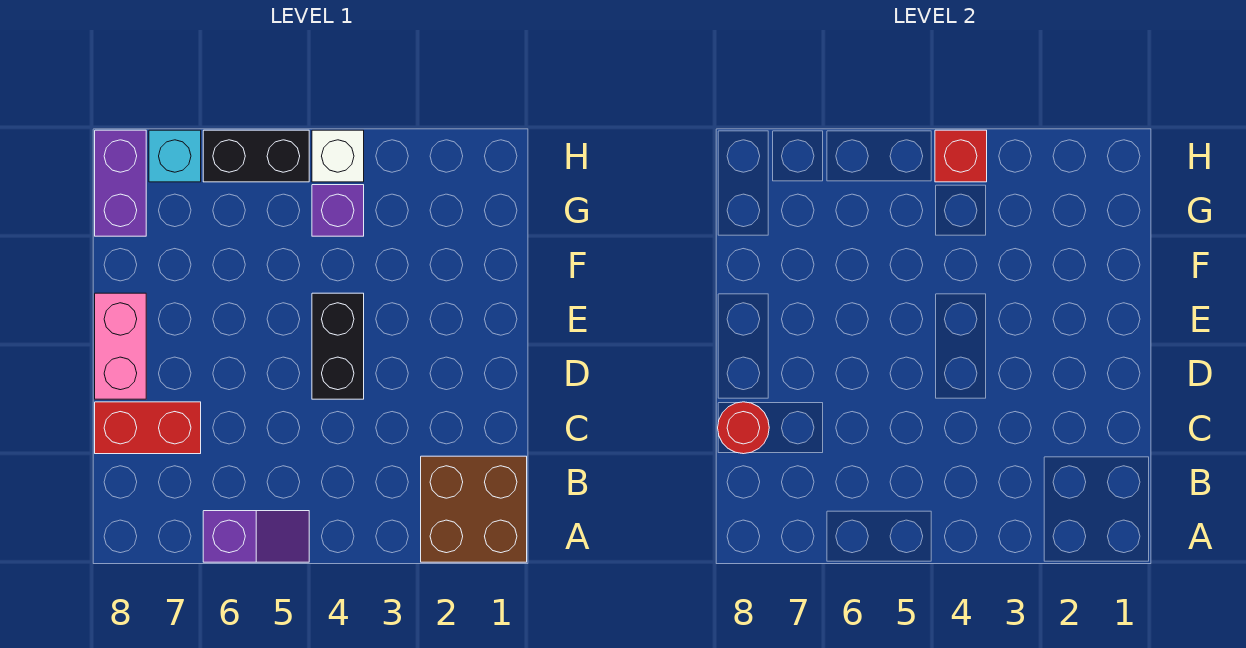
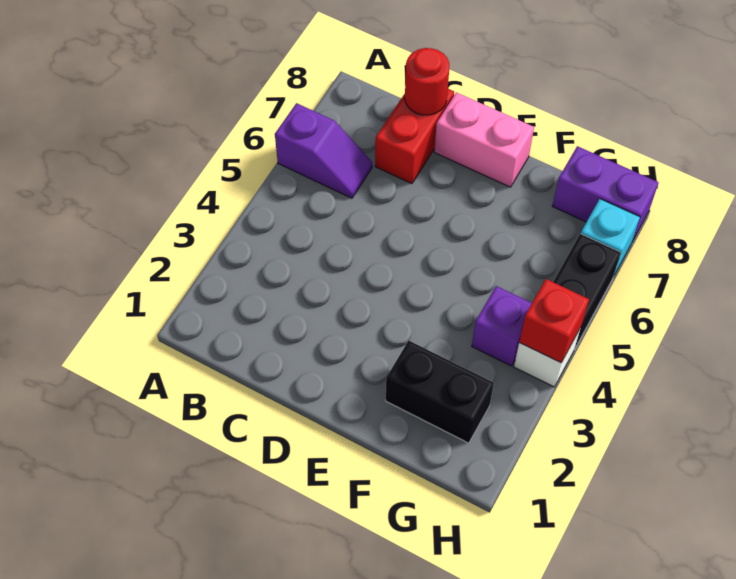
brown brick A1:B2 level 1 -> none
purple slope A5:A6 level 1 top 6 -> purple slope A6:B6 level 1 top A
black brick D4:E4 level 1 -> black brick F2:G2 level 1

